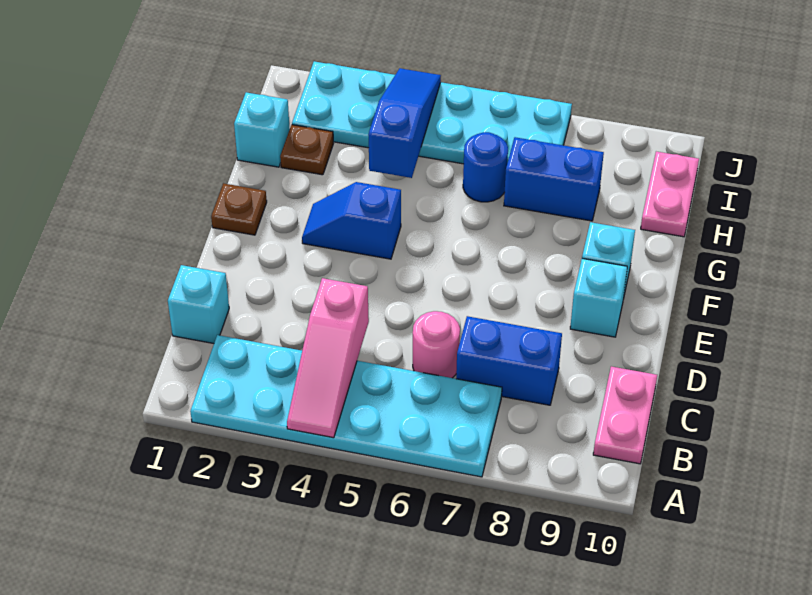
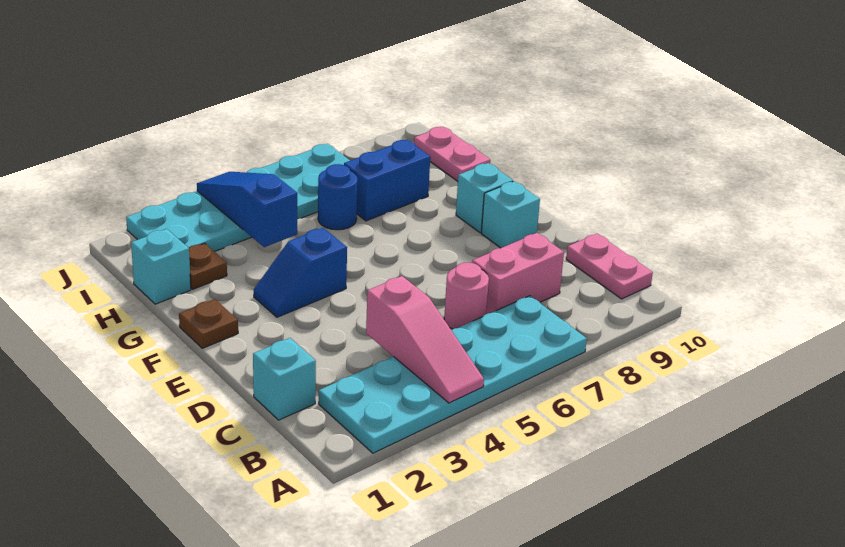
blue brick C7:C8 level 1 -> pink brick C7:C8 level 1

